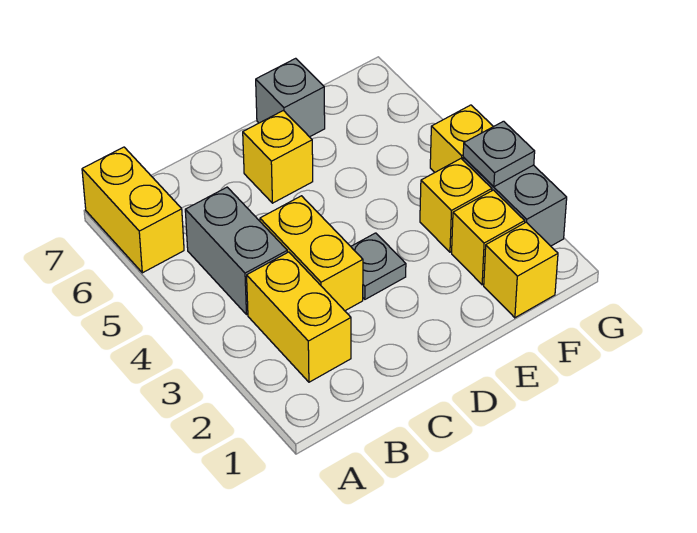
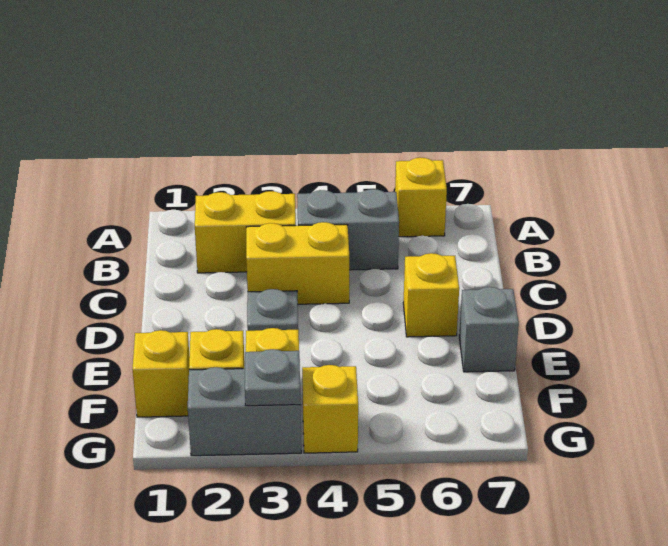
yellow brick A6:A7 level 1 -> yellow brick A6 level 1

